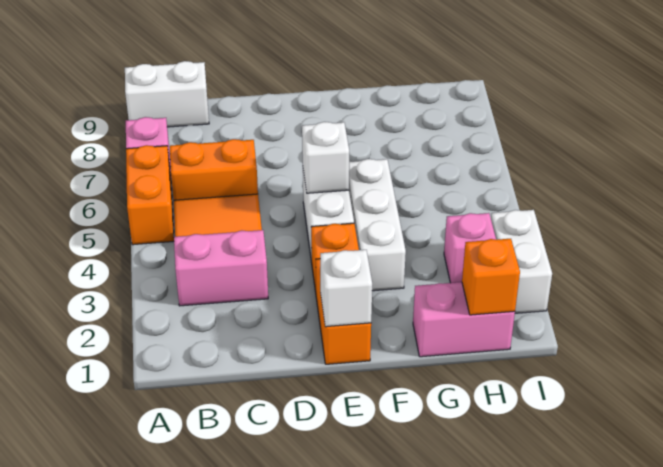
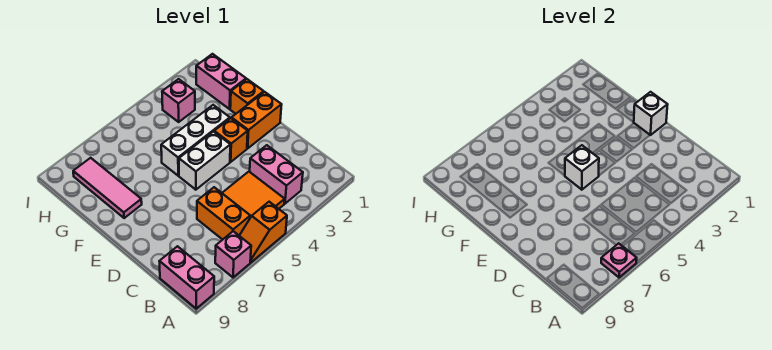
orange brick A5:A6 level 1 -> orange slope A5:A6 level 1 top 5
none -> pink plate A7 level 2
white brick A9:B9 level 1 -> pink brick A9:B9 level 1
none -> pink tile F8:H8 level 1
orange brick H1 level 2 -> orange brick F1 level 1
white brick I2:I3 level 1 -> none

